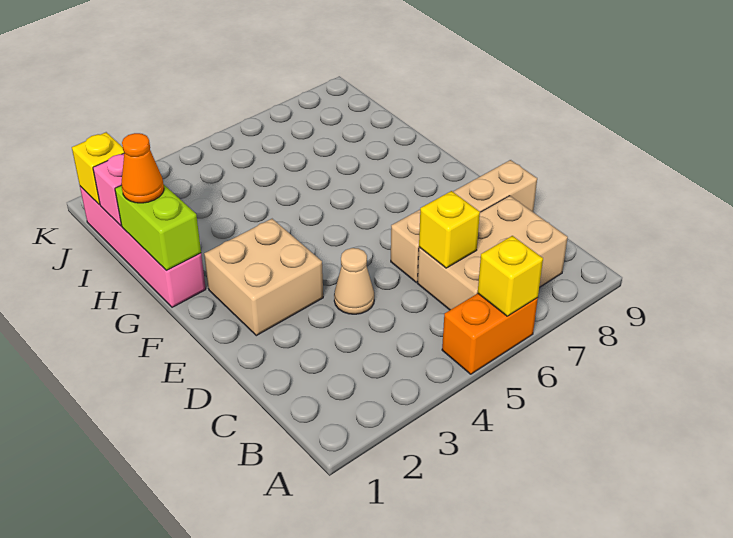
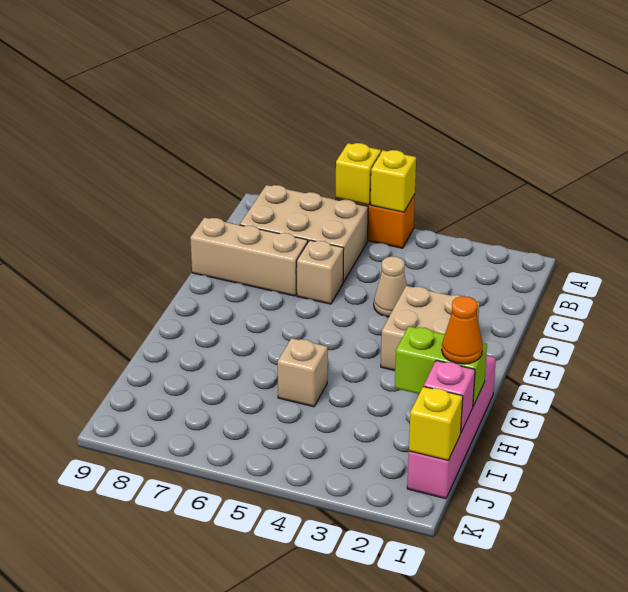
yellow brick C6 level 2 -> yellow brick A5 level 2
lime brick G1:H1 level 2 -> lime brick H1:H2 level 2
none -> tan brick H5 level 1

